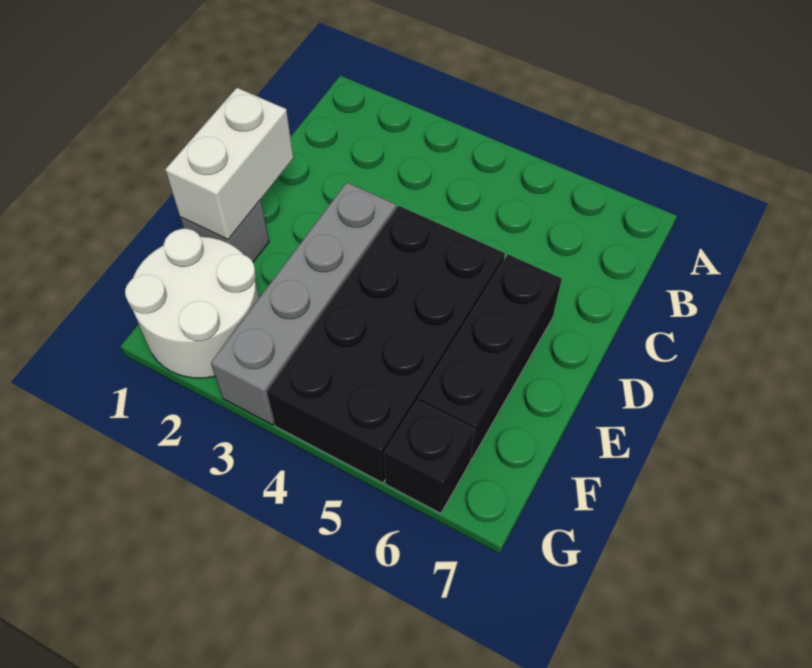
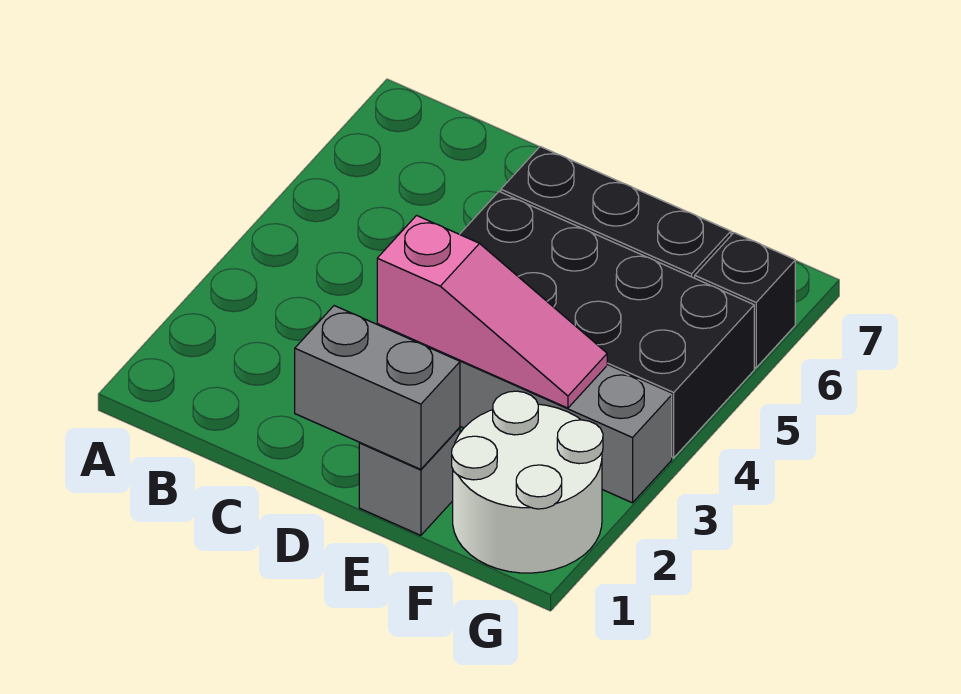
white brick D1:E1 level 2 -> grey brick D1:E1 level 2
none -> pink slope D3:F3 level 2 top D

